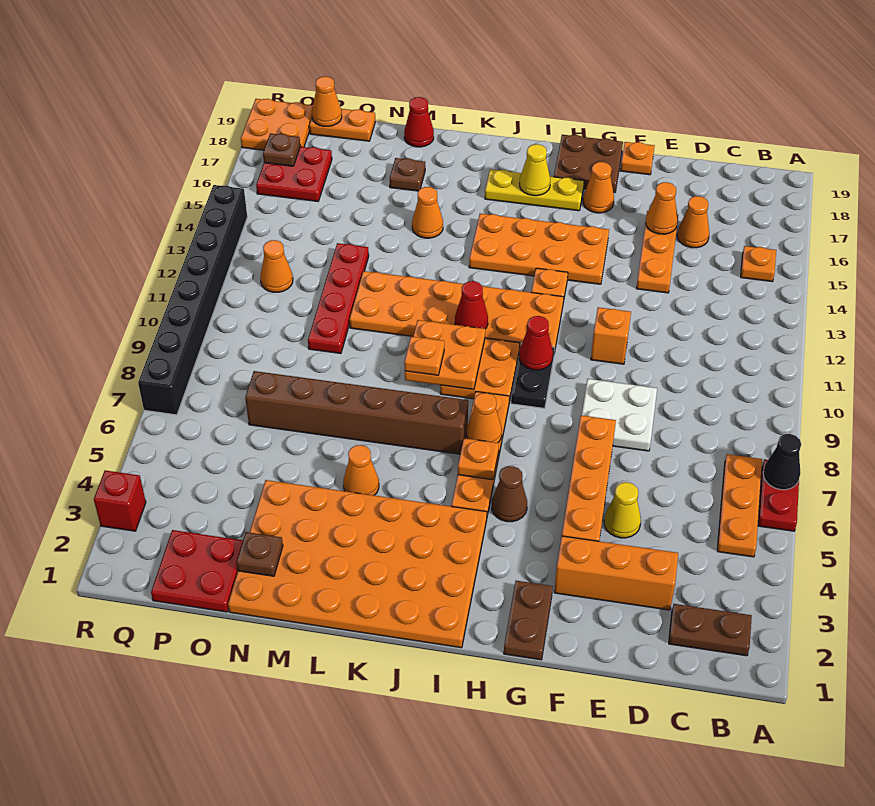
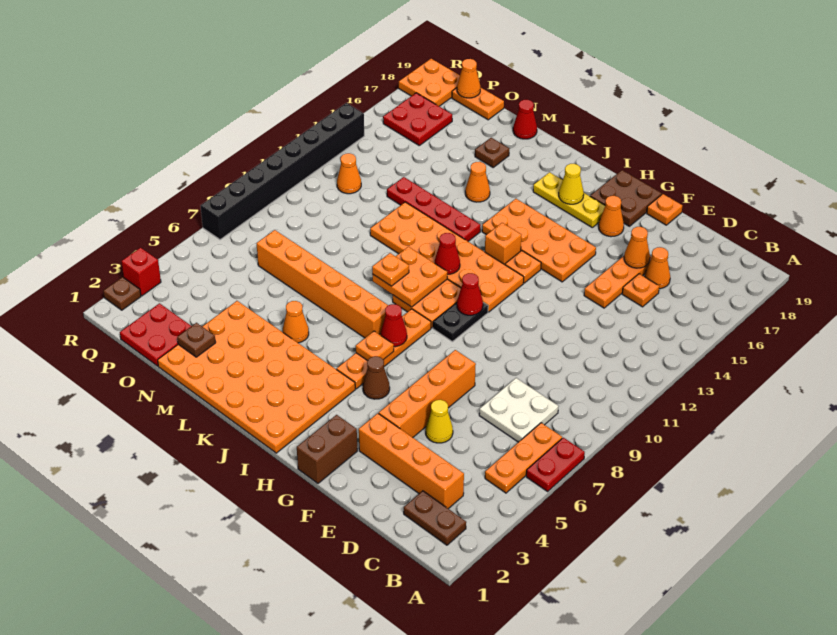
black cone A7 level 2 -> none
orange plate B15 level 1 -> orange plate D15 level 1
orange brick D3:F3 level 1 -> orange brick C3:F3 level 1
white plate E8:F9 level 1 -> white plate C7:D8 level 1
orange brick F11 level 1 -> orange brick I13 level 1
brown plate G1:G2 level 1 -> brown brick G1:G2 level 1
orange cone I7 level 2 -> red cone I7 level 2
brown brick J7:O7 level 1 -> orange brick J7:O7 level 1
red plate N10:N13 level 1 -> red plate K13:N13 level 1
brown plate Q17 level 2 -> brown plate R2 level 1

